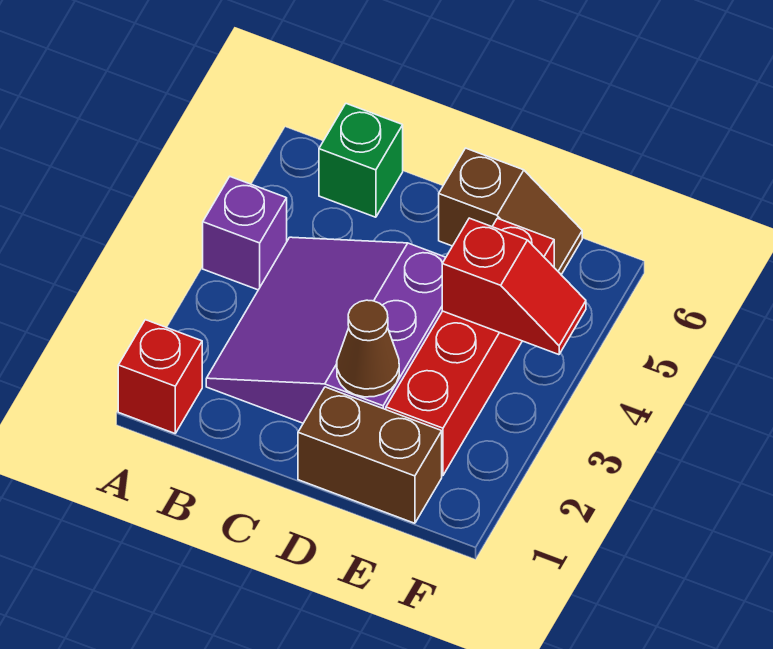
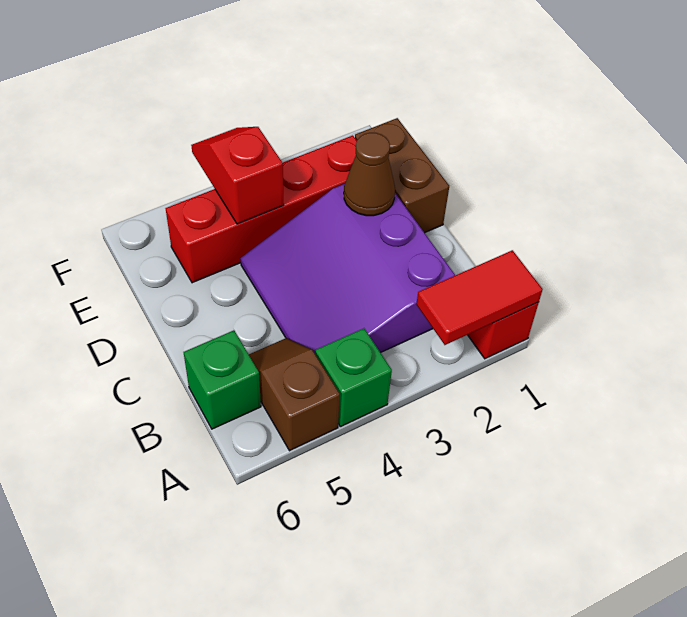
none -> red tile A1:A2 level 2
purple brick A4 level 1 -> green brick A4 level 1
purple slope B2:D4 level 1 top D -> purple slope B2:D4 level 1 top 2
brown slope D6:E6 level 1 top D -> brown slope A5:B5 level 1 top A

